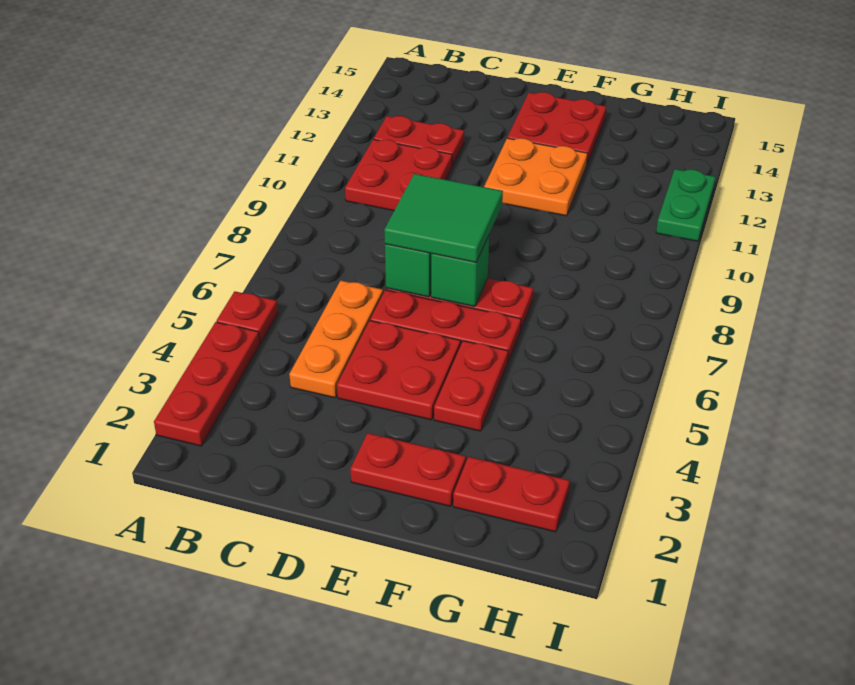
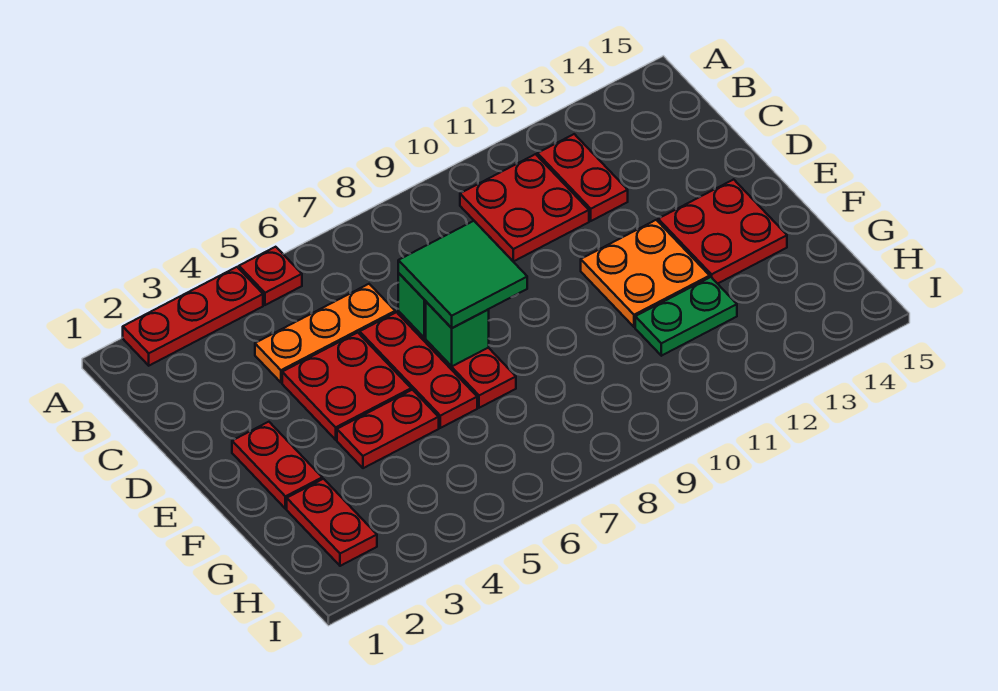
green plate I11:I12 level 1 -> green plate G11:G12 level 1

